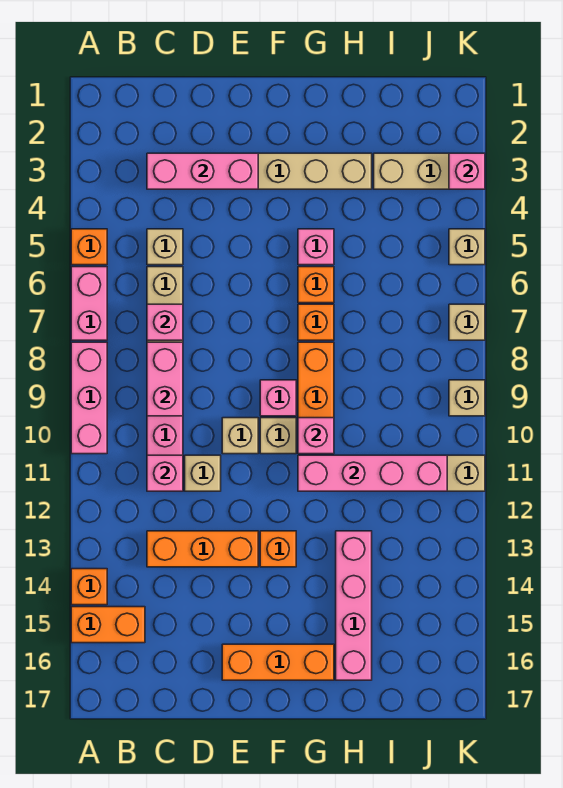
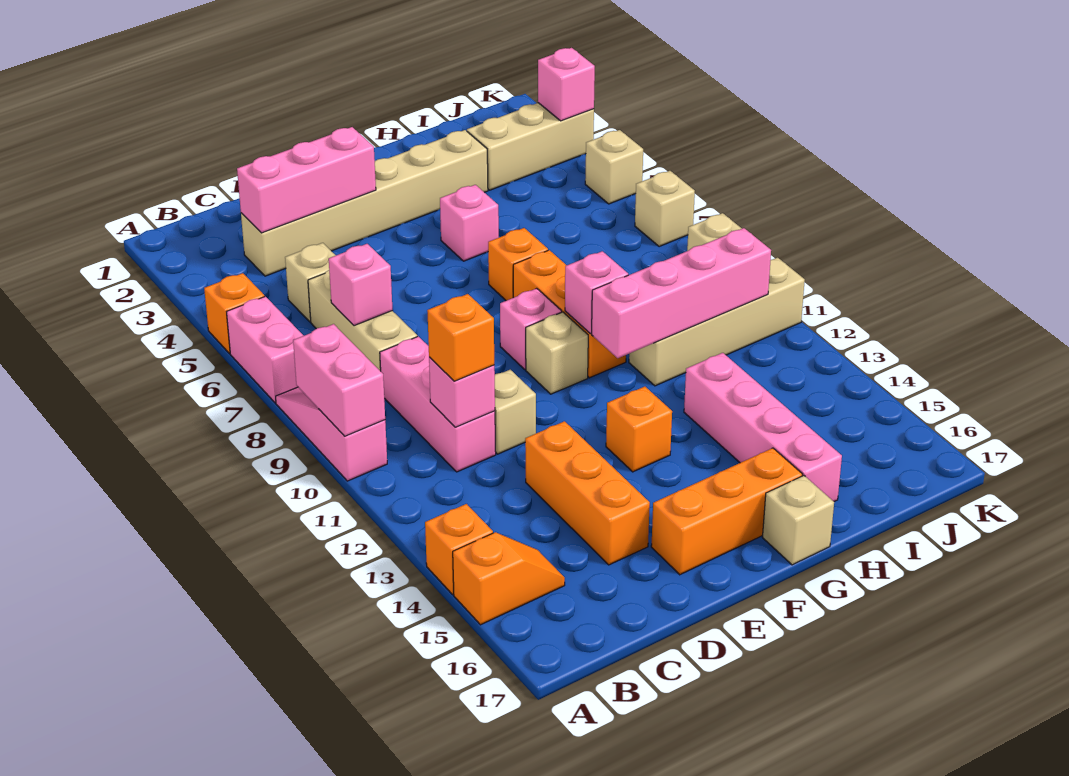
pink brick A8:A10 level 1 -> pink slope A8:A10 level 1 top 10
orange brick A15:B15 level 1 -> orange slope A15:B15 level 1 top A
pink brick C8:C9 level 2 -> pink brick A9:A10 level 2
orange brick C13:E13 level 1 -> orange brick D13:D15 level 1
tan brick E10 level 1 -> tan brick G17 level 1
orange brick G6 level 1 -> orange brick C11 level 3

